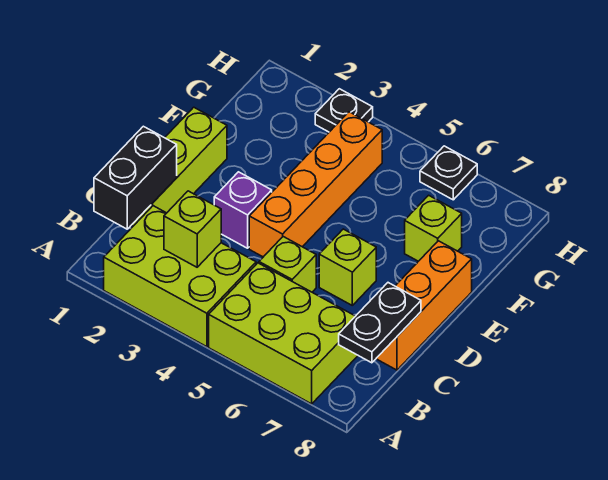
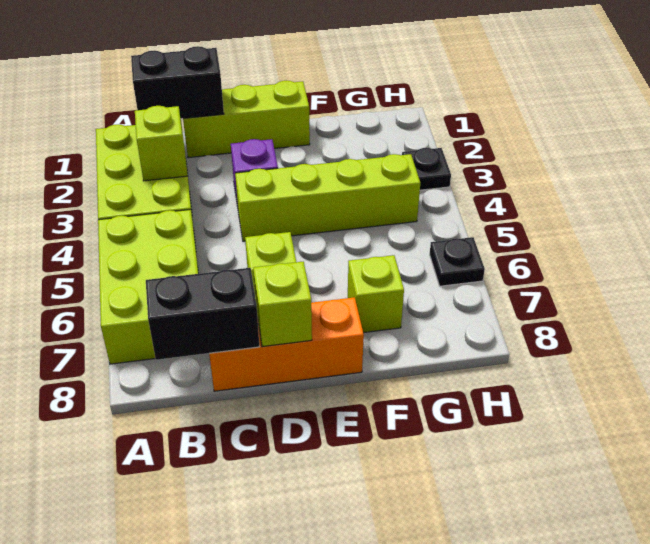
black plate B8:C8 level 2 -> black brick B8:C8 level 2
lime brick C5 level 1 -> lime brick D8 level 2
orange brick D4:G4 level 1 -> lime brick D4:G4 level 1

